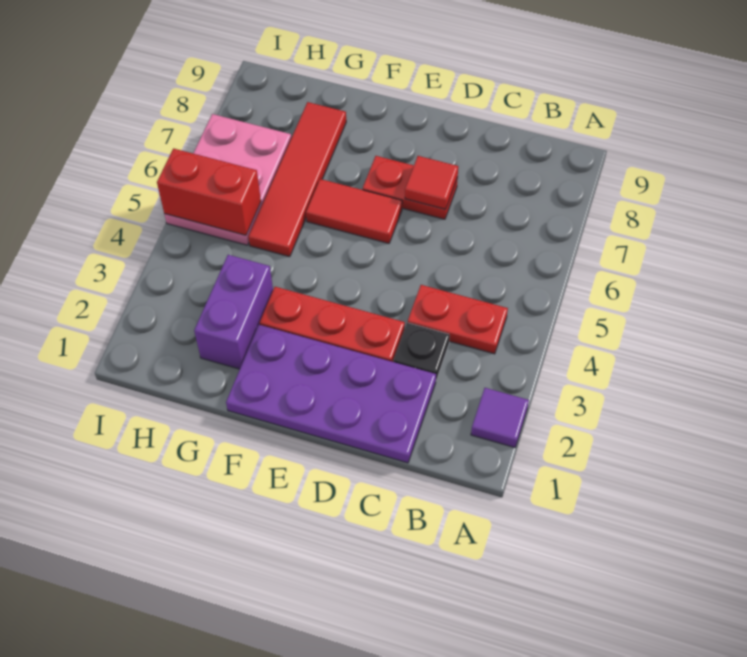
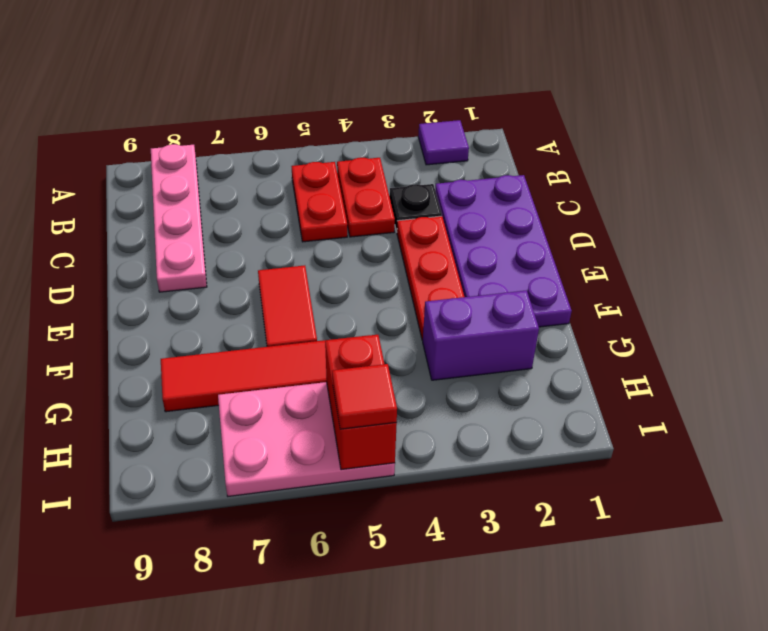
none -> pink plate A8:D8 level 1
red plate D7:E7 level 1 -> red plate B5:C5 level 1
red tile D7 level 2 -> red tile I5 level 3

